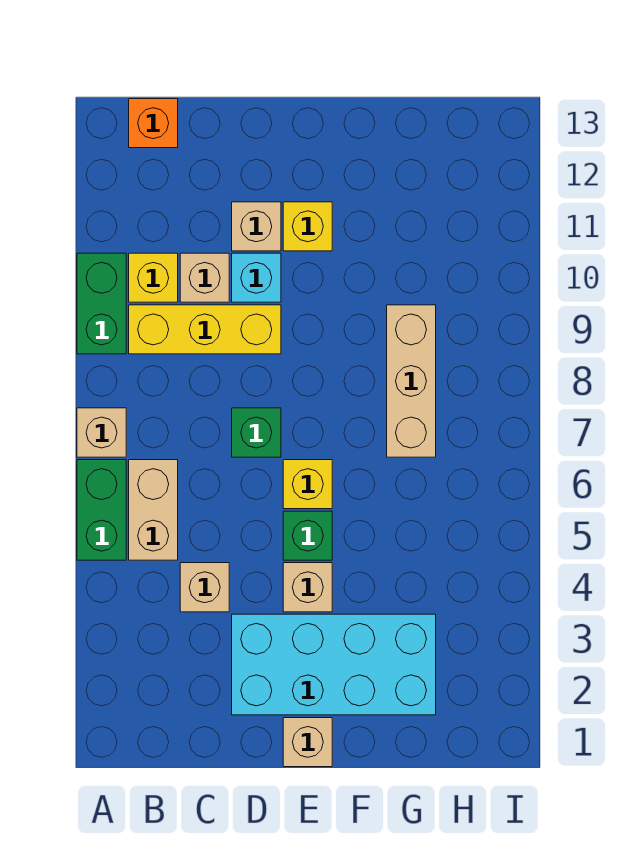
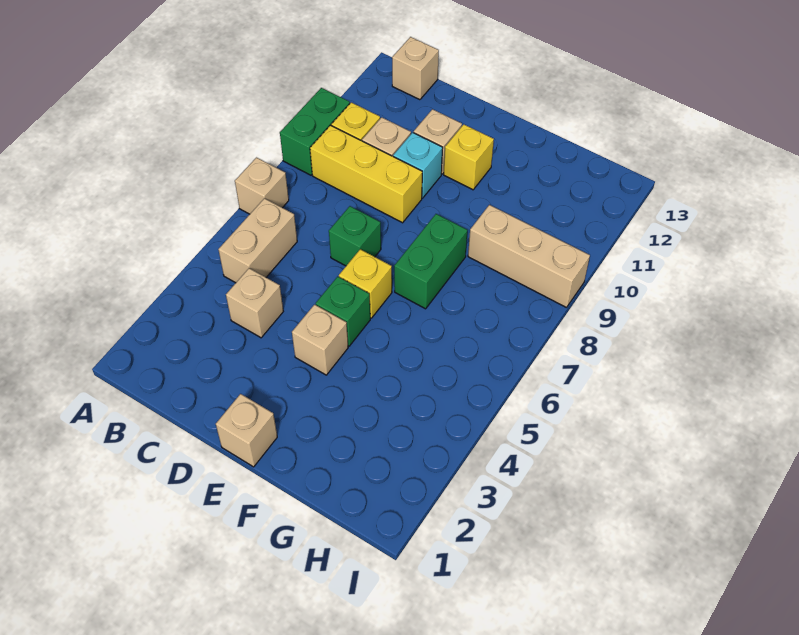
green brick A5:A6 level 1 -> green brick F7:F8 level 1
orange brick B13 level 1 -> tan brick B13 level 1
cyan brick D2:G3 level 1 -> none
tan brick G7:G9 level 1 -> tan brick G9:I9 level 1

